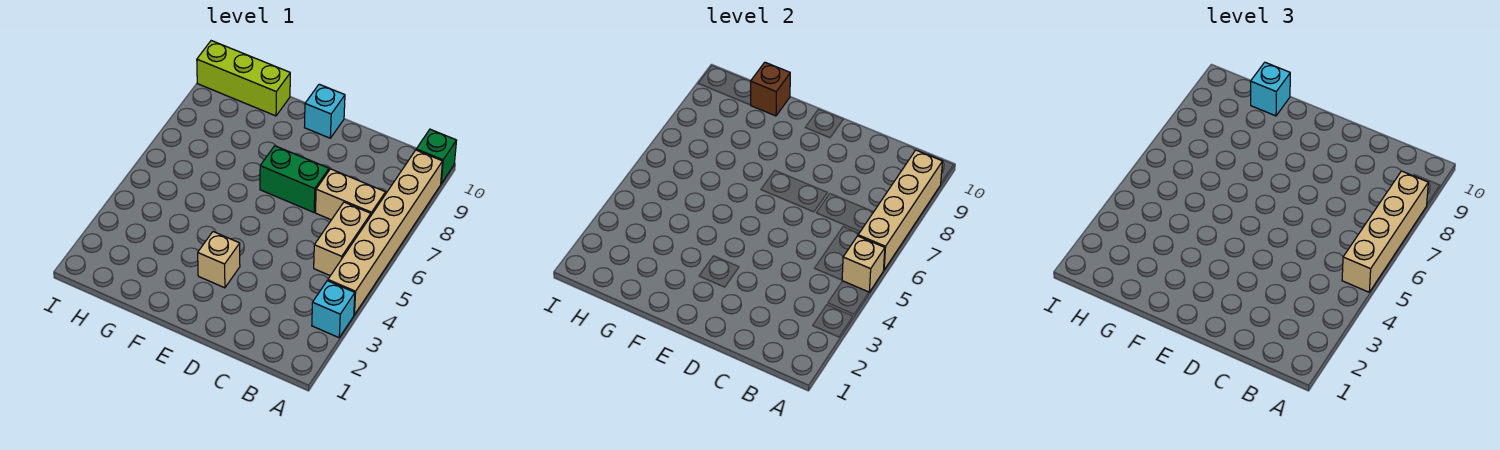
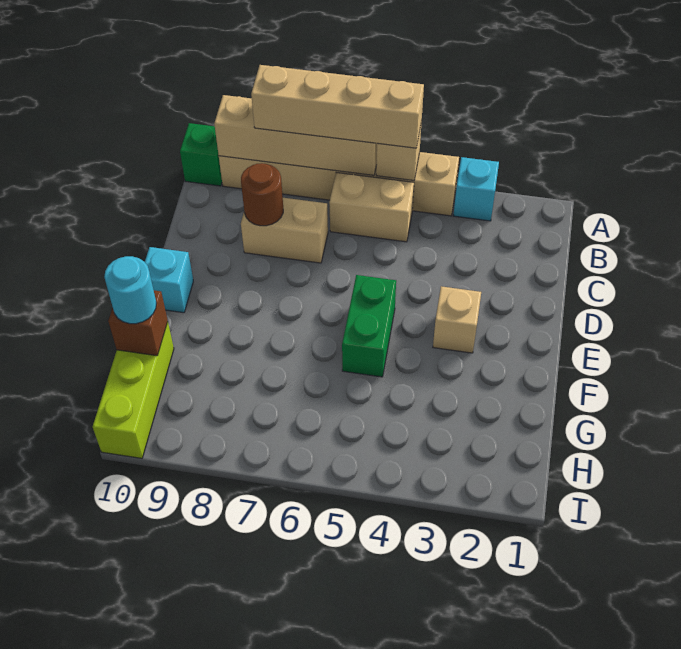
tan brick B7:C7 level 1 -> tan brick C7:C8 level 1
none -> brown round brick C8 level 2
green brick D7:E7 level 1 -> green brick E5:F5 level 1
cyan brick G10 level 3 -> cyan round brick G10 level 3

